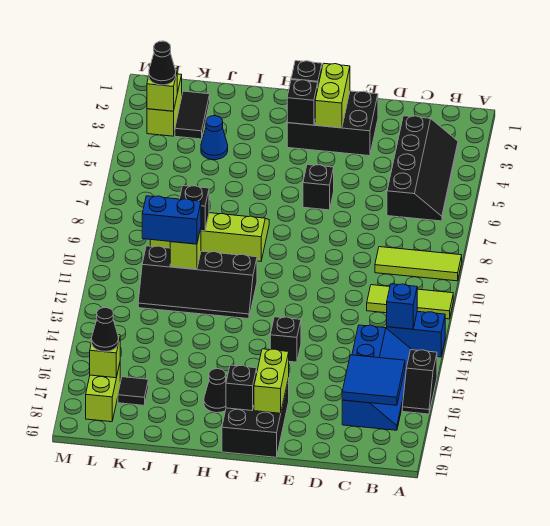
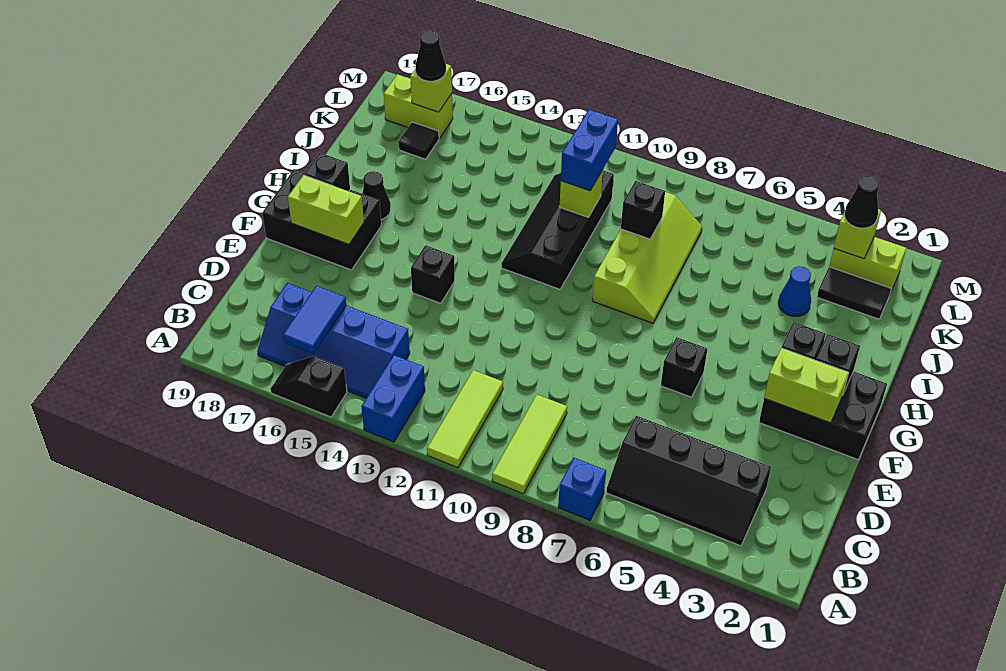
blue brick B13 level 2 -> blue brick A7 level 1
blue tile B16:C17 level 2 -> blue tile B16:C16 level 2
black brick E2:G3 level 1 -> black brick F1:G3 level 1

